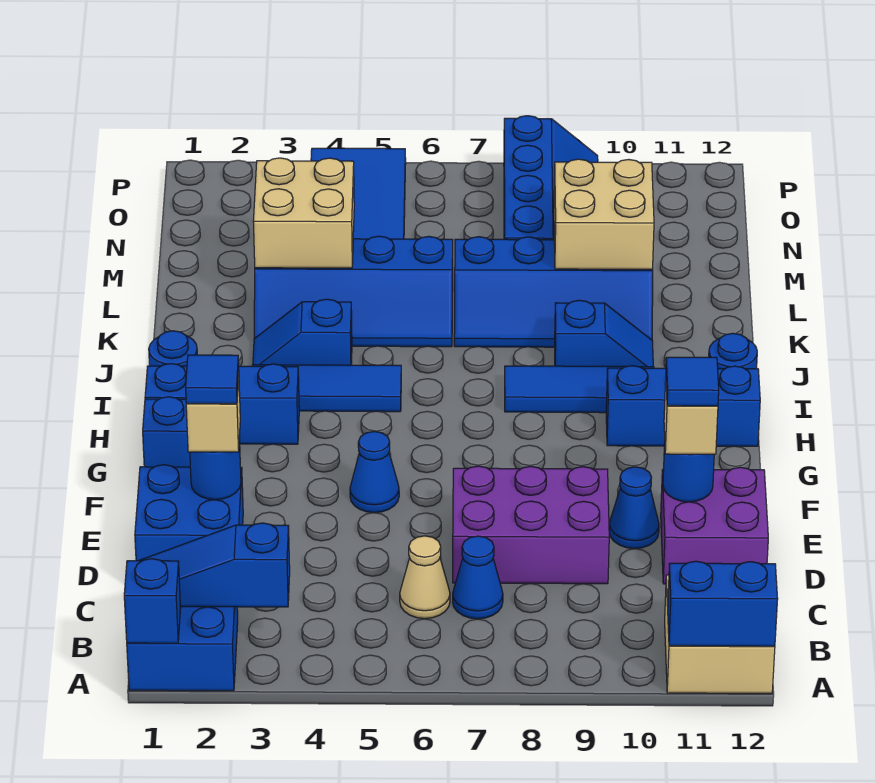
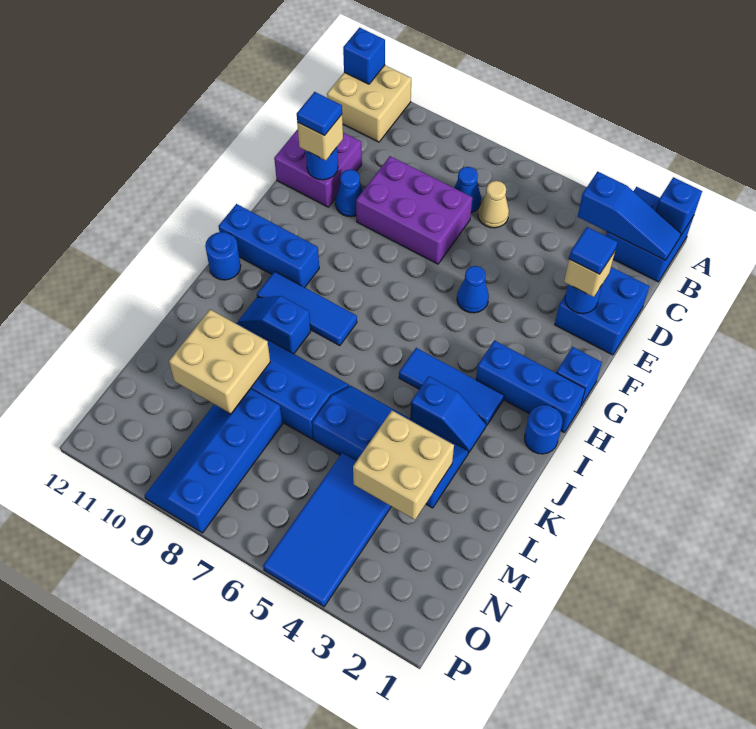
blue brick A11:A12 level 2 -> blue brick A12 level 2

